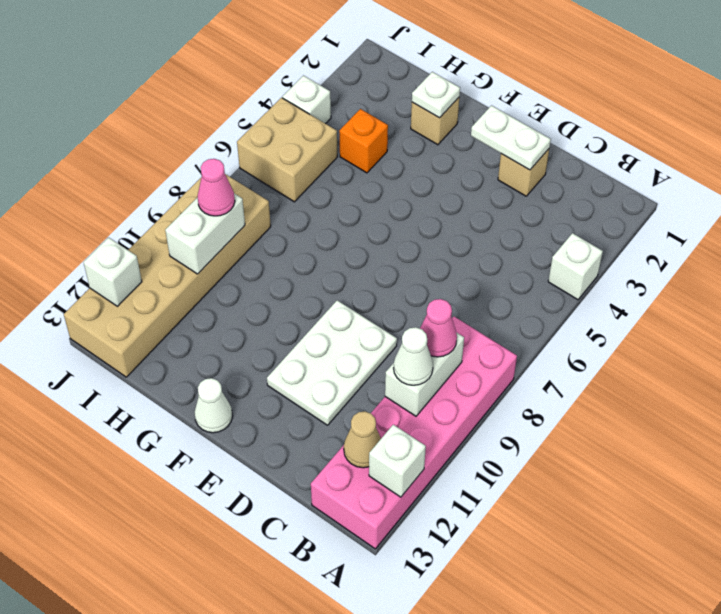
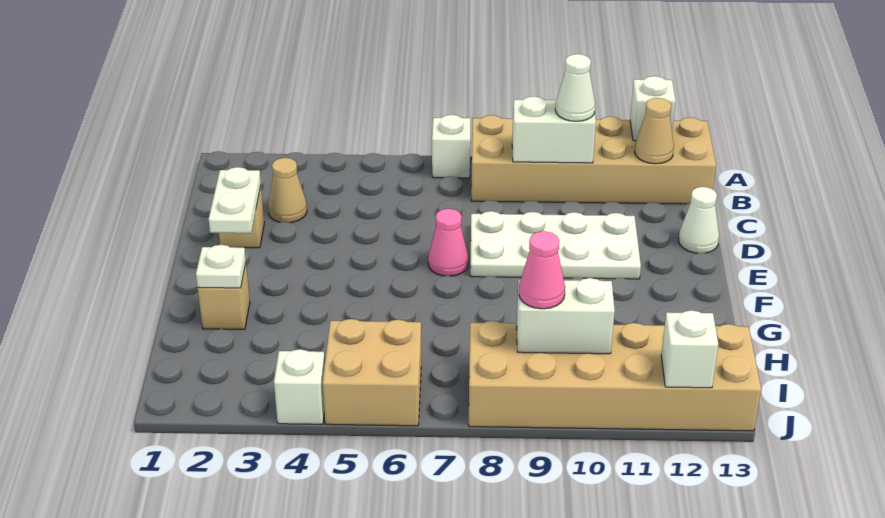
white brick A4 level 1 -> white brick A7 level 1
pink brick A8:B13 level 1 -> tan brick A8:B13 level 1
pink cone B9 level 3 -> pink cone E7 level 1
none -> tan cone C3 level 1
white plate D9:E11 level 1 -> white plate D8:E11 level 1
white cone F13 level 1 -> white cone D13 level 1
orange brick H4 level 1 -> none

